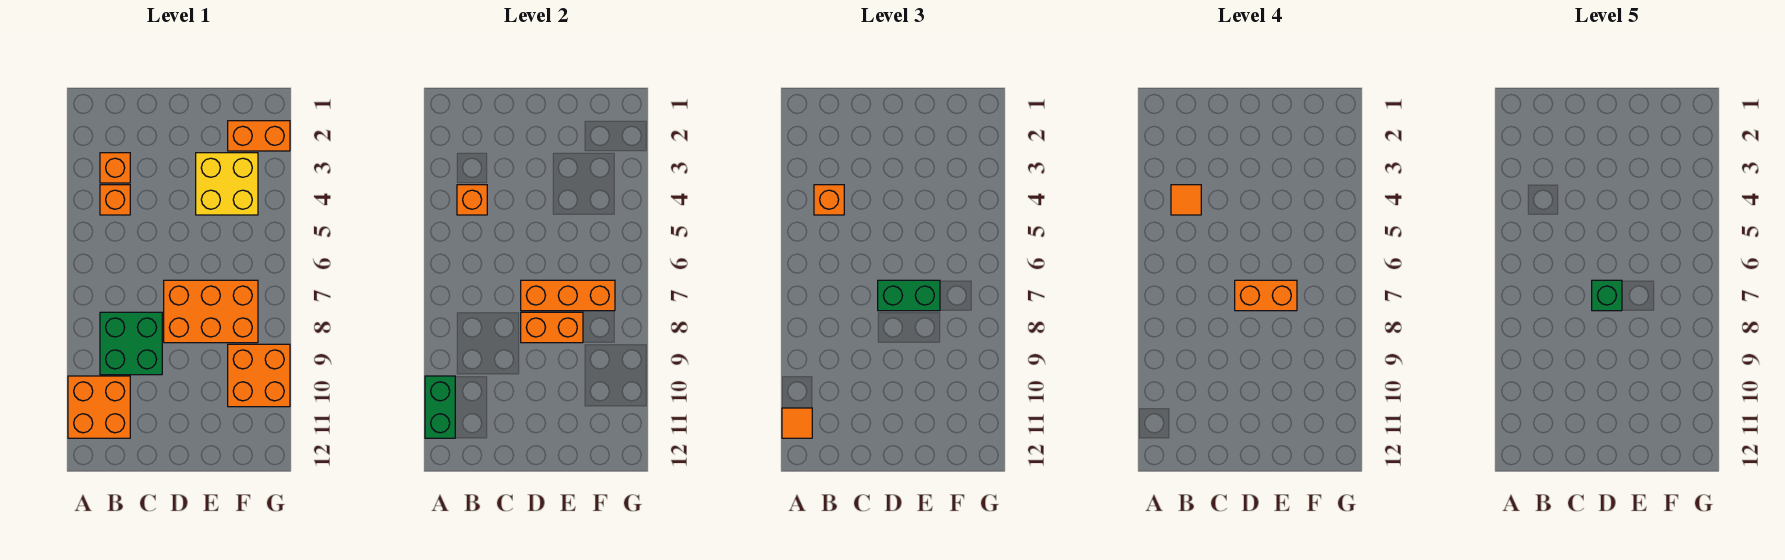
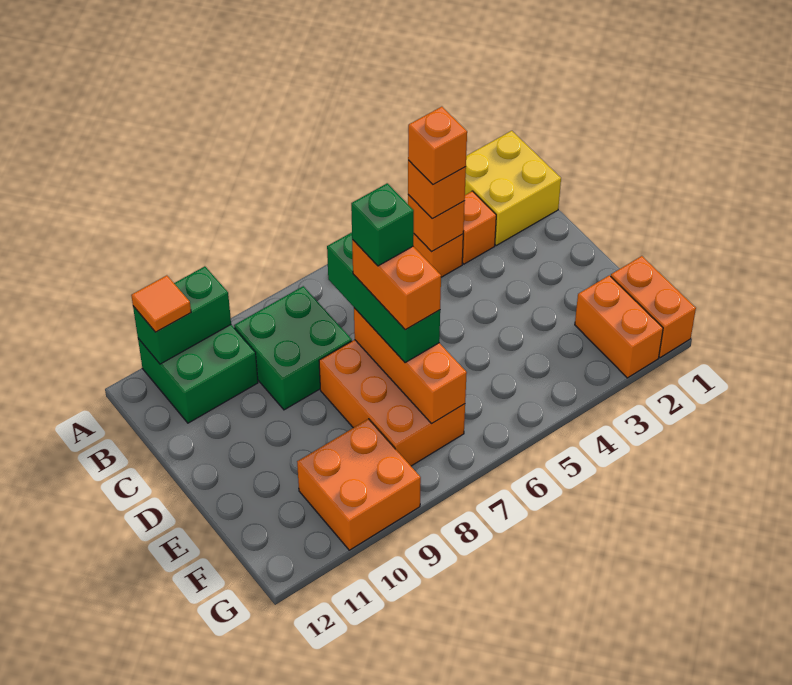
orange brick A10:B11 level 1 -> green brick A10:B11 level 1
orange tile B4 level 4 -> orange brick B4 level 4
green brick D7:E7 level 3 -> green brick C7:E7 level 3
orange brick D8:E8 level 2 -> orange brick F1:G1 level 1
yellow brick E3:F4 level 1 -> yellow brick A1:B2 level 1

